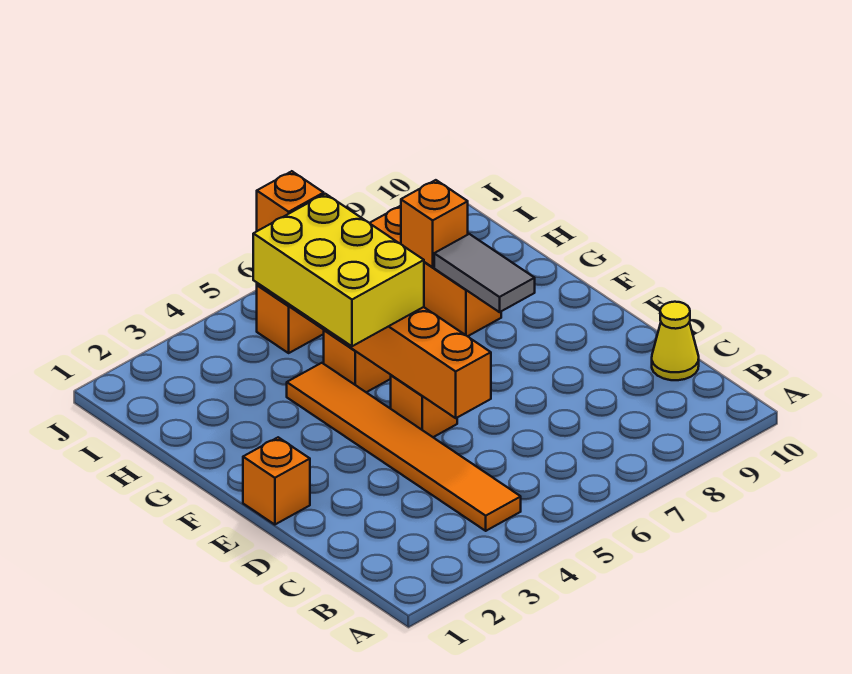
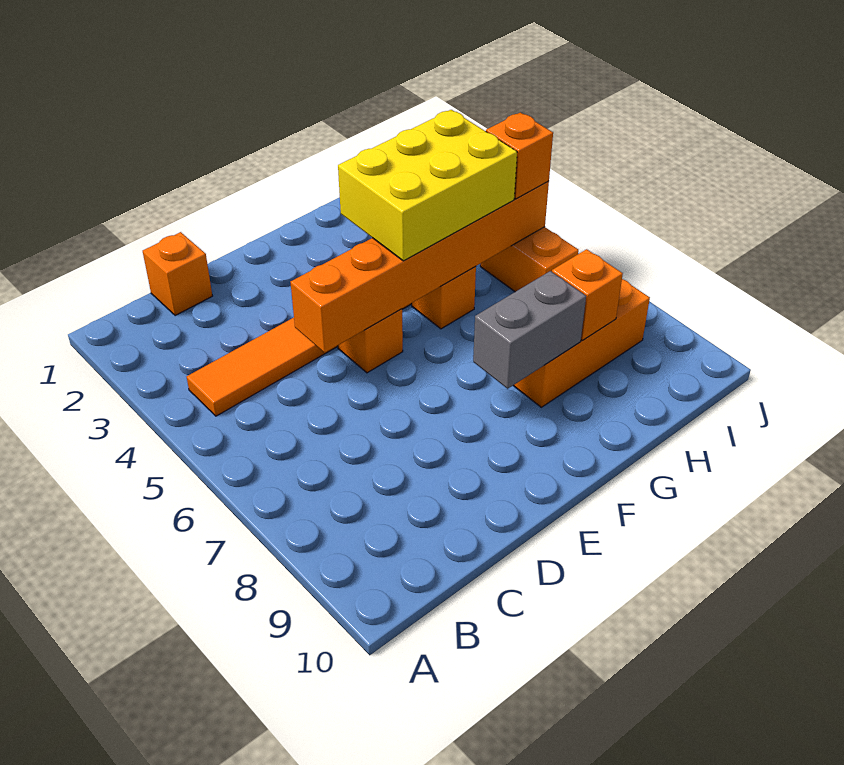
yellow cone C10 level 1 -> none
orange brick E1 level 1 -> orange brick C1 level 1
grey tile F8:G8 level 2 -> grey brick F8:G8 level 2

